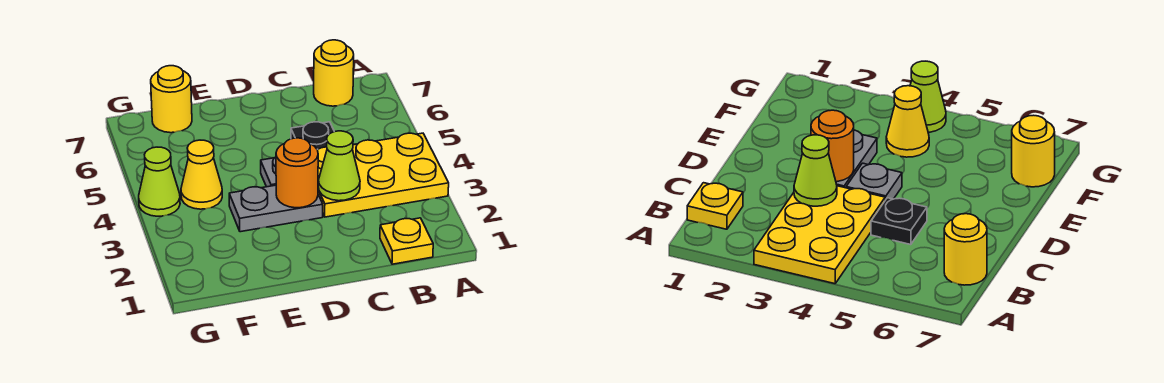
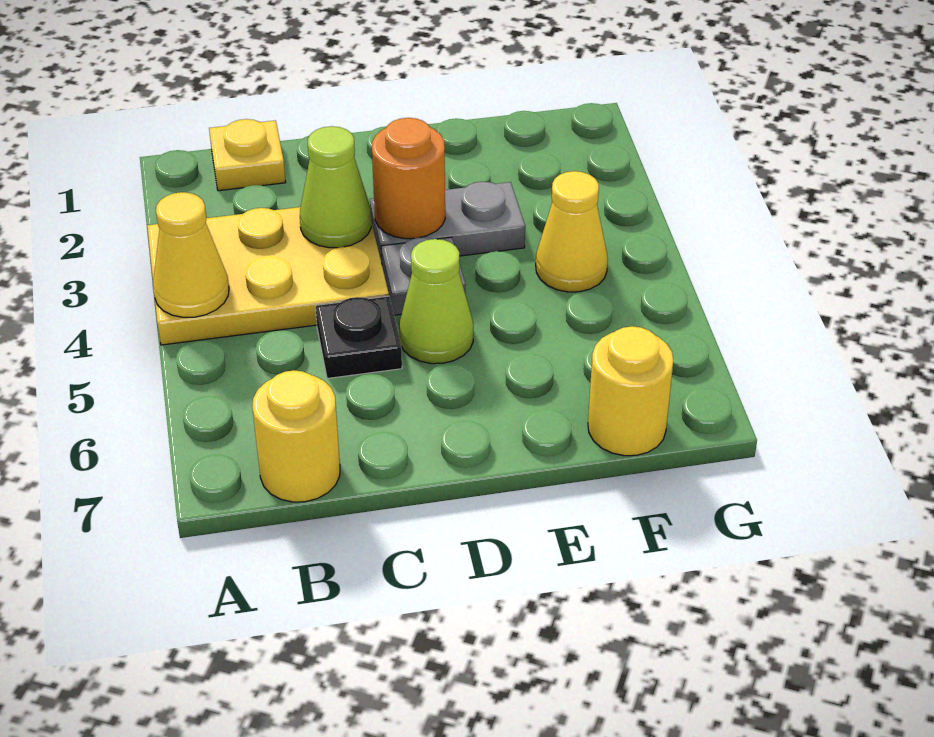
none -> yellow cone A4 level 2
lime cone G4 level 1 -> lime cone D5 level 1

